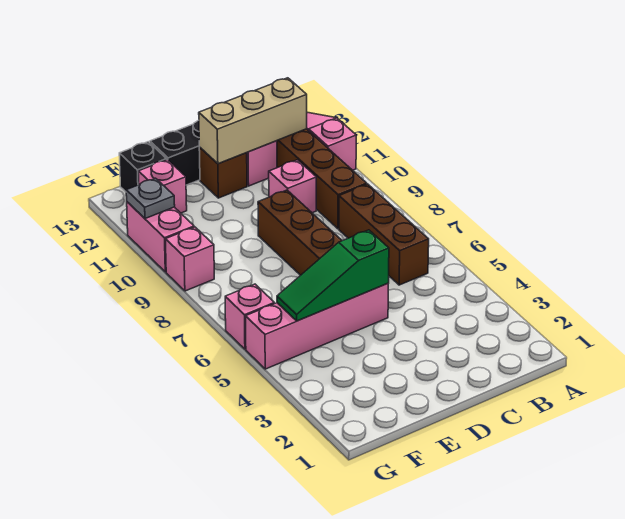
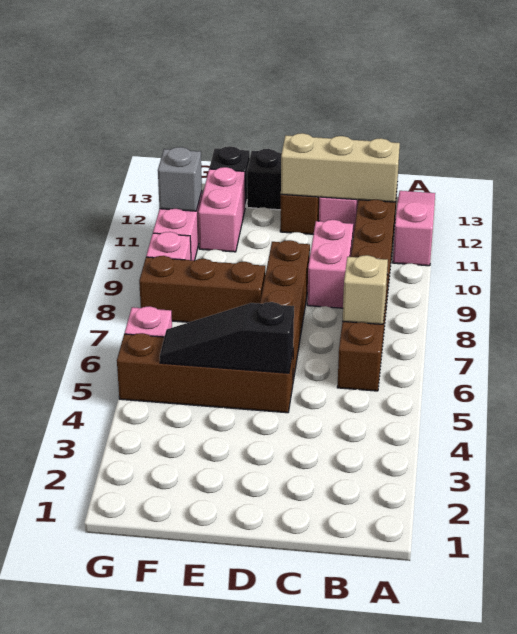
none -> tan brick B7 level 2
pink brick C10 level 1 -> pink brick C9:C10 level 1
pink brick D5:G5 level 1 -> brown brick D5:G5 level 1
green slope D5:F5 level 2 top D -> black slope D5:F5 level 2 top D
none -> brown brick E8:G8 level 1
pink brick F12 level 1 -> pink brick F11:F12 level 1
grey plate G11 level 2 -> grey brick G11 level 2

